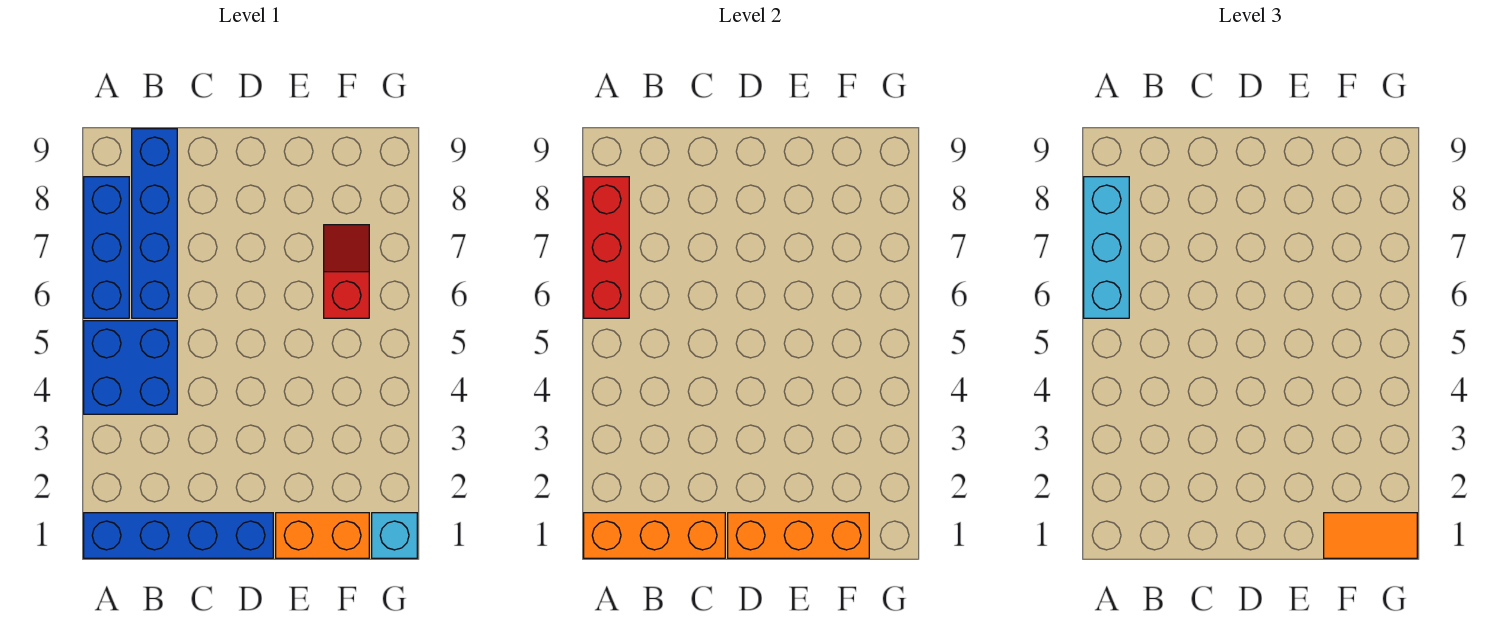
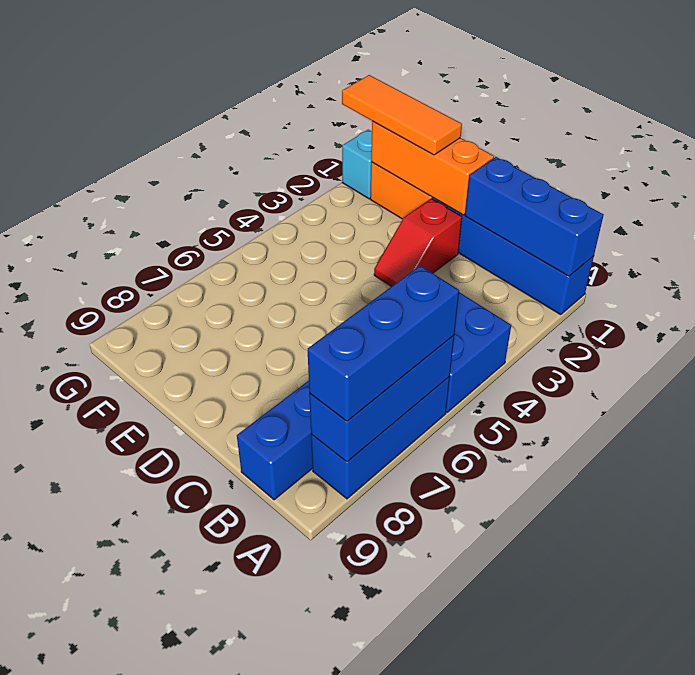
orange brick A1:C1 level 2 -> blue brick A1:C1 level 2
red brick A6:A8 level 2 -> blue brick A6:A8 level 2
cyan brick A6:A8 level 3 -> blue brick A6:A8 level 3
orange tile F1:G1 level 3 -> orange tile E1:G1 level 3
red slope F6:F7 level 1 top 6 -> red slope D2:D3 level 1 top 2

